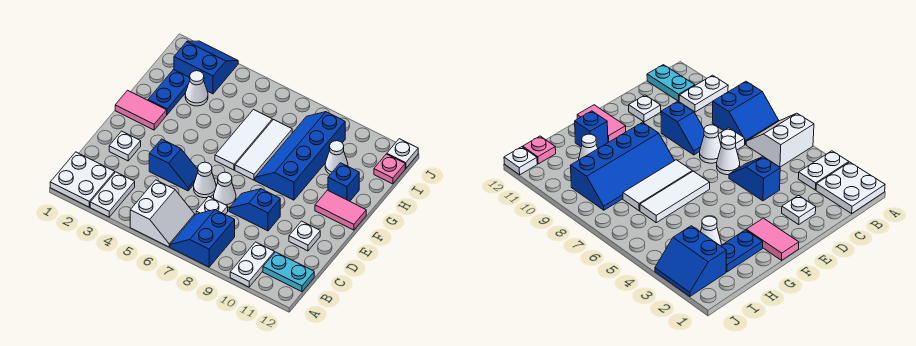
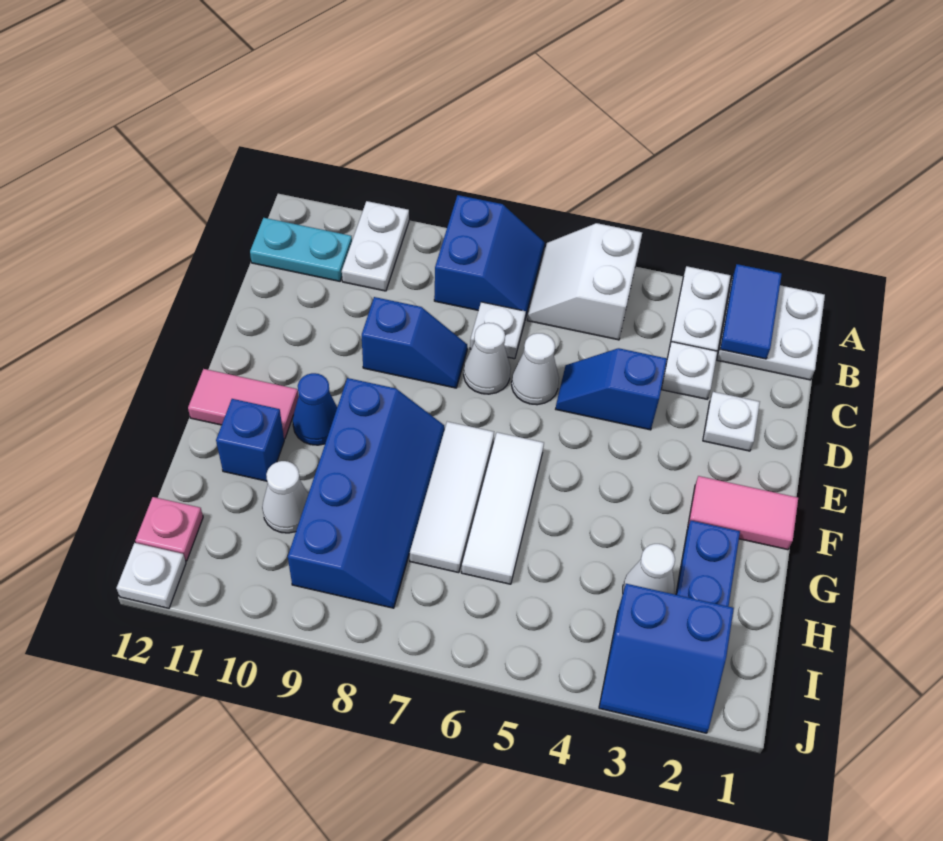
none -> blue tile A2:B2 level 2
white plate D11 level 1 -> white plate C3 level 1
none -> blue cone F10 level 1

